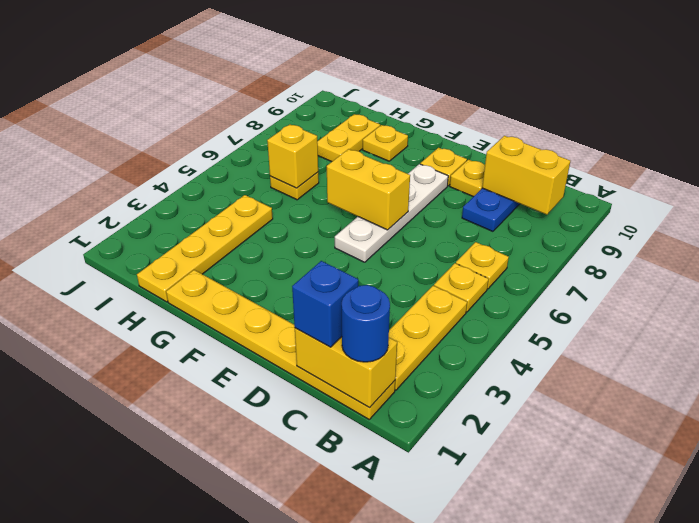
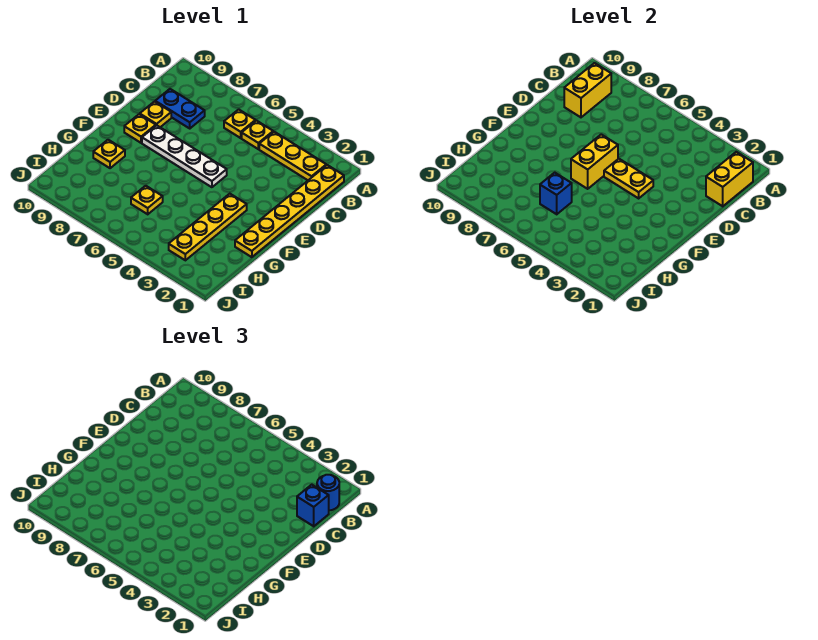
yellow plate H1:H4 level 1 -> yellow plate F3:I3 level 1
yellow brick H6 level 2 -> blue brick H6 level 2
yellow plate H8:H9 level 1 -> yellow plate E4:E5 level 2

